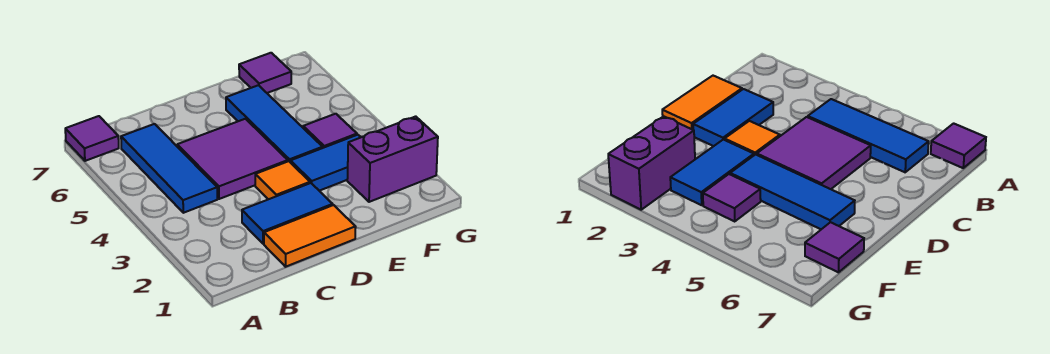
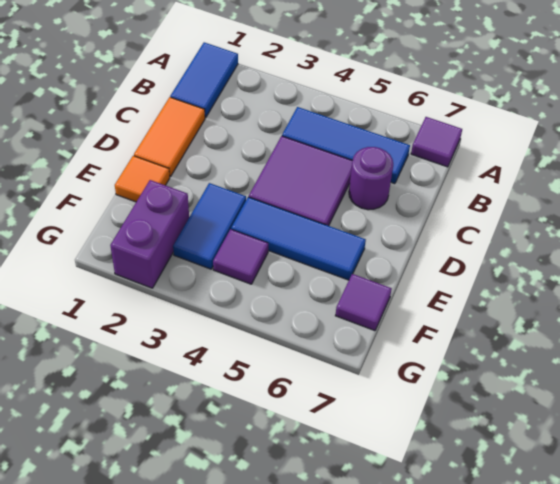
blue tile C2:D2 level 1 -> blue tile A1:B1 level 1
none -> purple round brick C6 level 1
orange tile D3 level 1 -> orange tile E1 level 1

